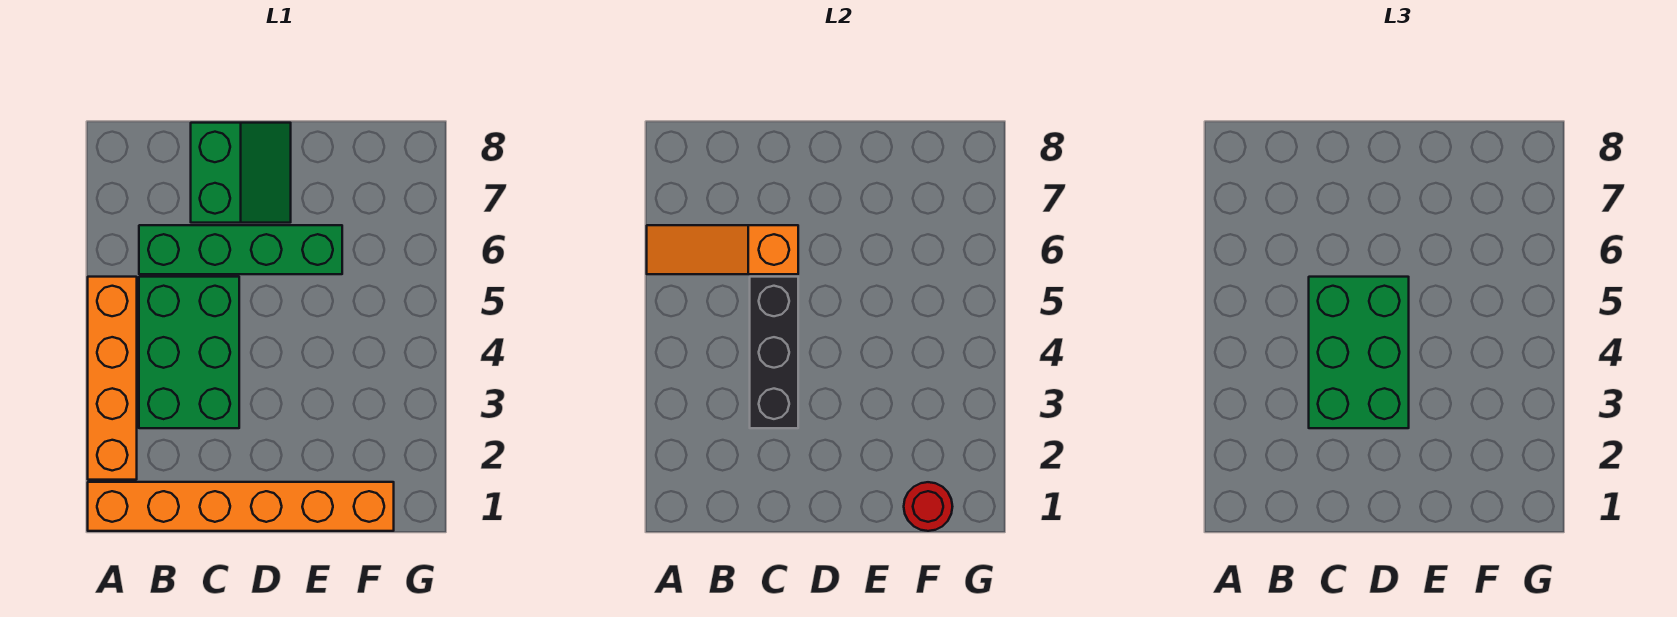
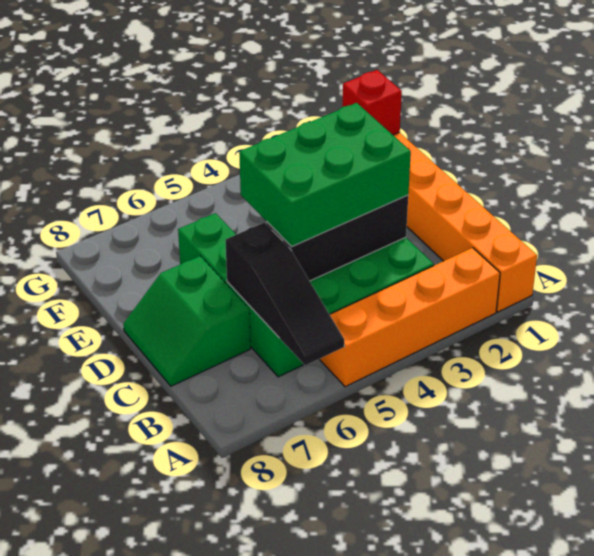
orange slope A6:C6 level 2 top C -> black slope A6:C6 level 2 top C
green slope C7:D8 level 1 top C -> green slope C7:D8 level 1 top 7
red round brick F1 level 2 -> red brick F1 level 2

